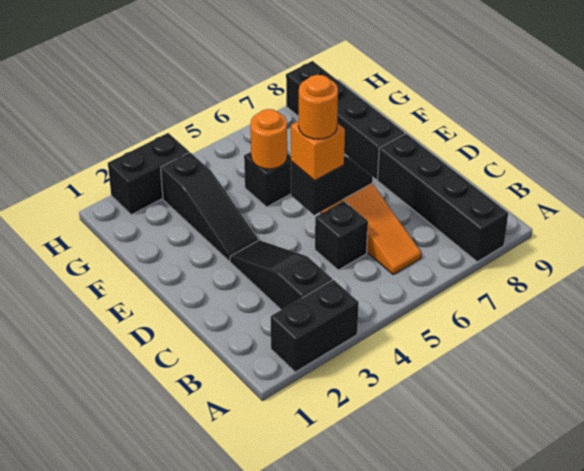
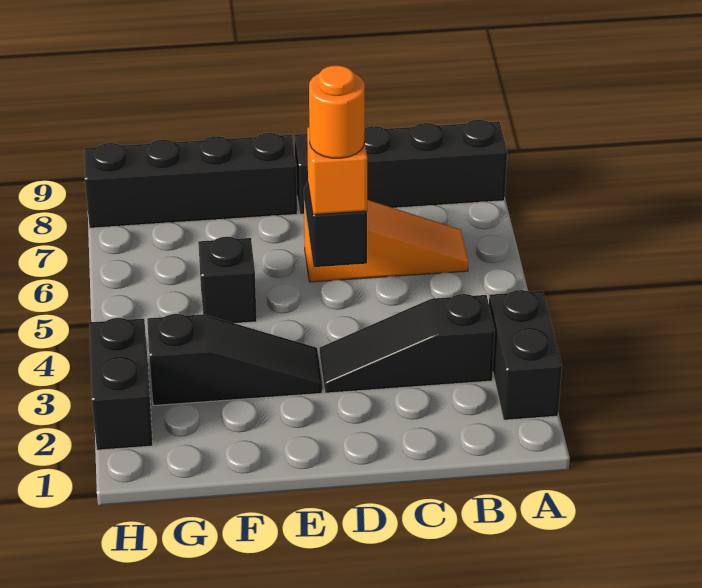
black brick C5 level 1 -> none
orange round brick F5 level 2 -> none

